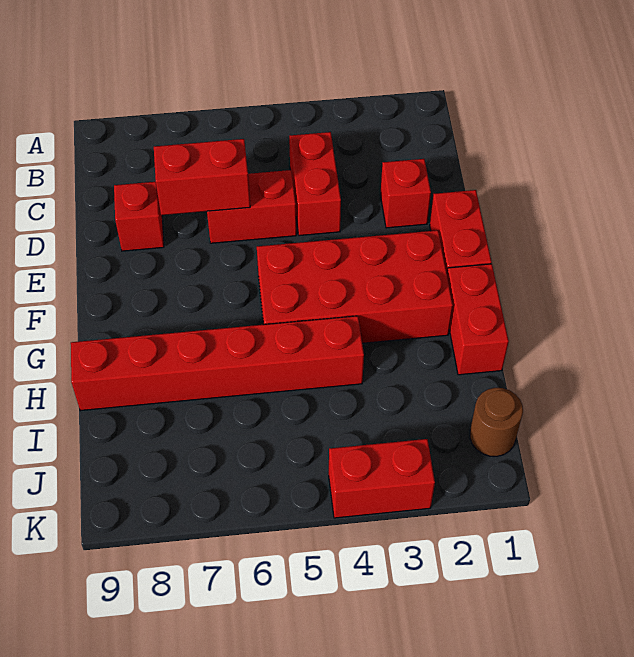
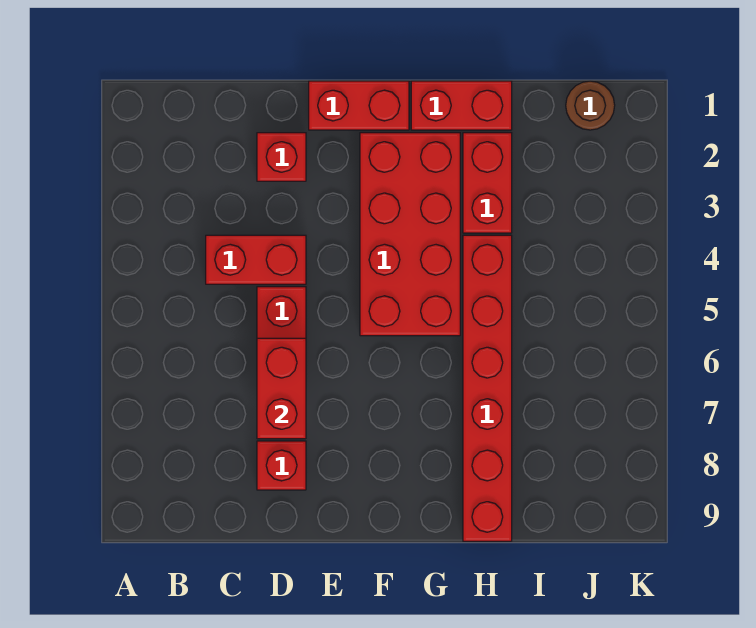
red brick K3:K4 level 1 -> red brick H2:H3 level 1

